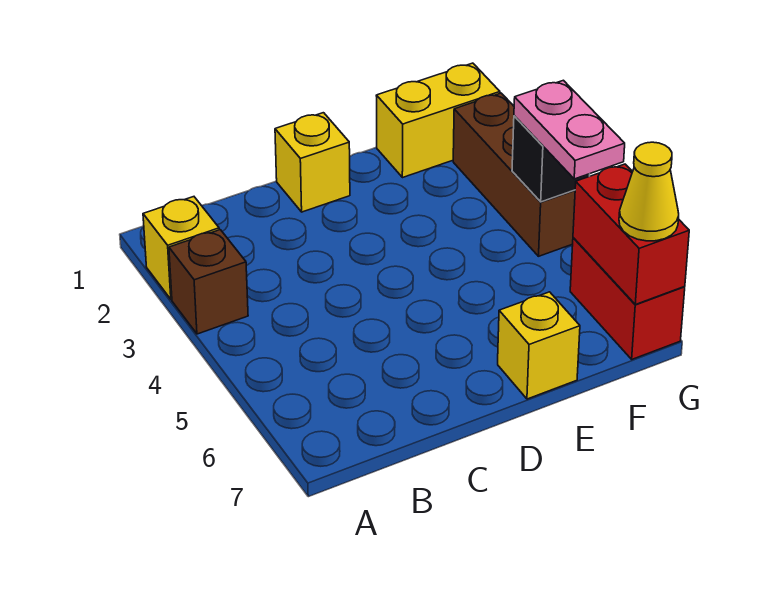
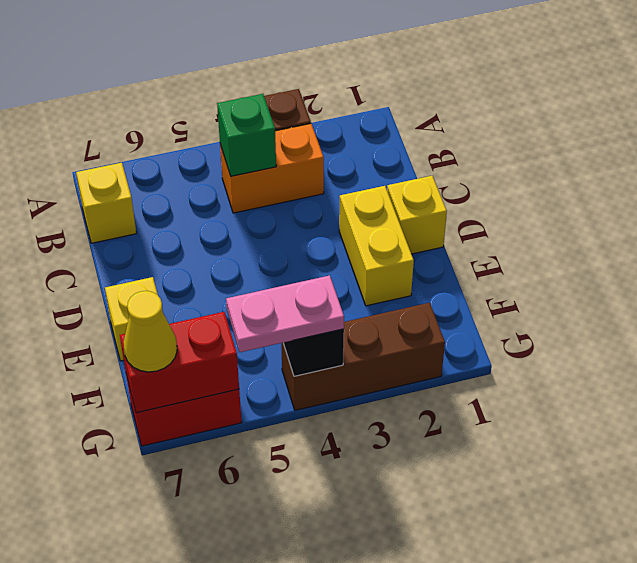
yellow brick A2 level 1 -> yellow brick B7 level 1
none -> orange brick B3:B4 level 1
none -> green brick B4 level 2
yellow brick F1:G1 level 1 -> yellow brick D2:E2 level 1

